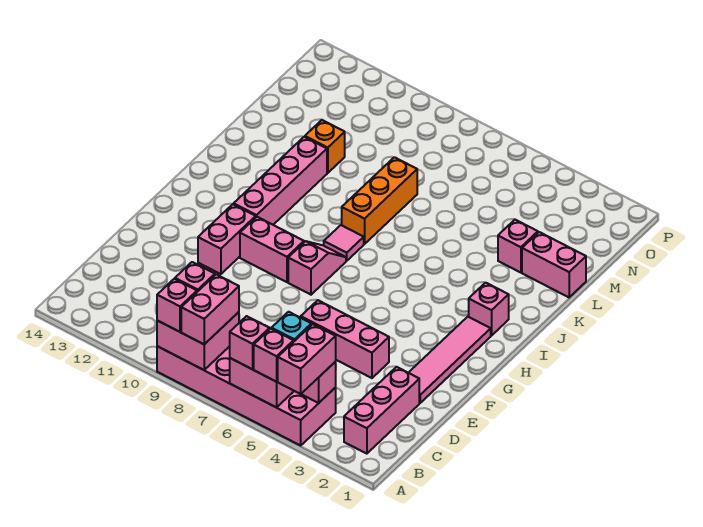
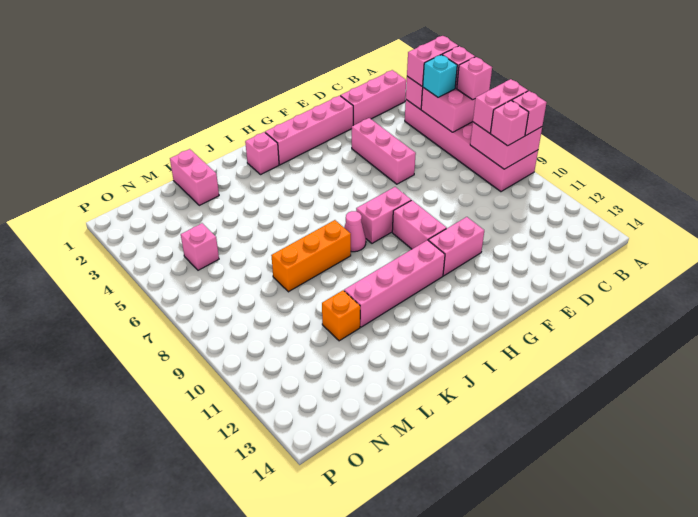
pink tile E2:H2 level 1 -> pink brick E2:H2 level 1
pink slope G8:H8 level 1 top G -> pink brick G8:H8 level 1
pink tile I8 level 1 -> pink cone I8 level 1
pink brick L3 level 1 -> pink brick N5 level 1

